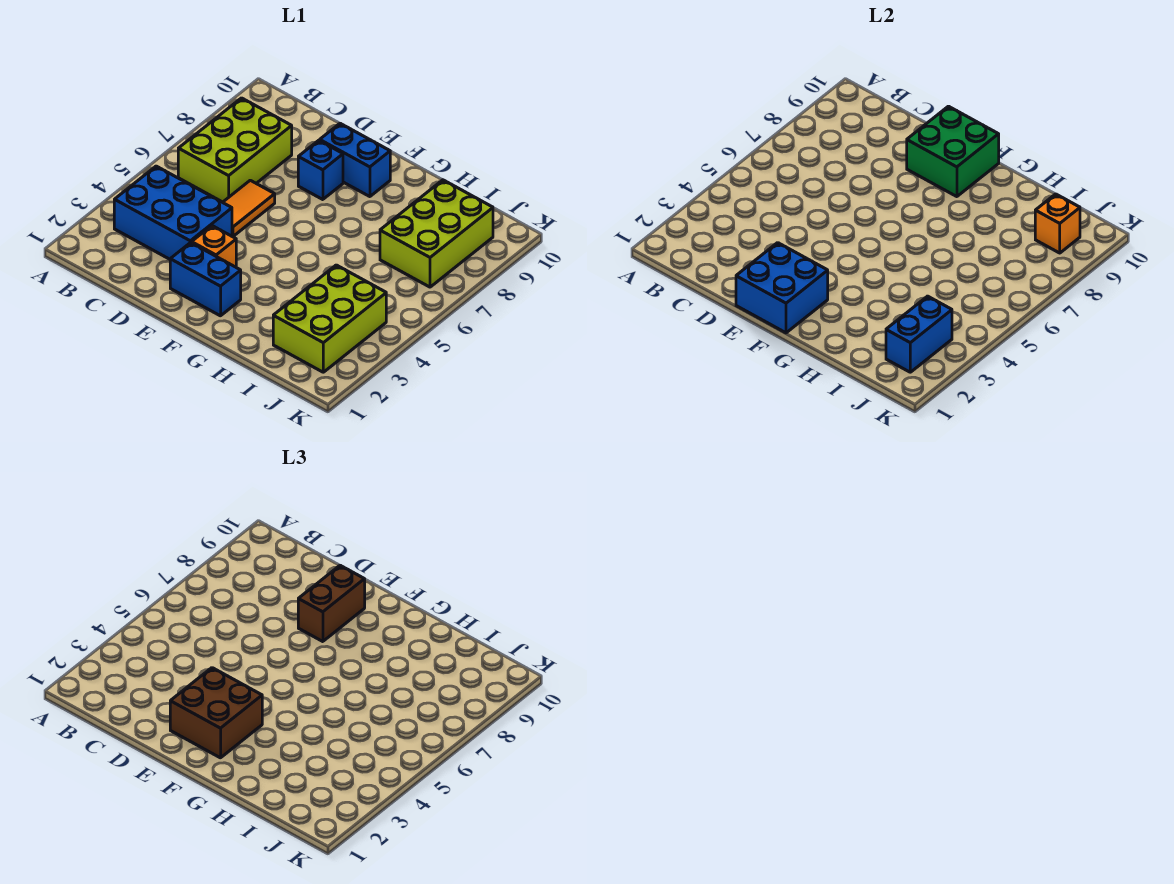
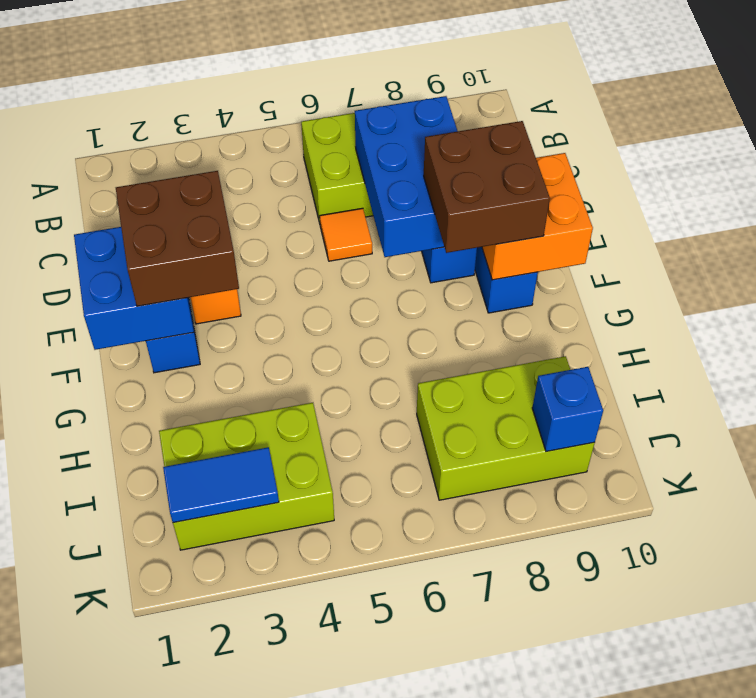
blue brick B3:D4 level 1 -> blue brick C7:E8 level 2
orange tile D5:D6 level 1 -> orange tile D6 level 1
brown brick E8:E9 level 3 -> brown brick E8:F9 level 3
green brick E9:F10 level 2 -> orange brick E9:F10 level 2
blue brick J2:J3 level 2 -> blue tile J2:J3 level 2
orange brick J9 level 2 -> blue brick J9 level 2

